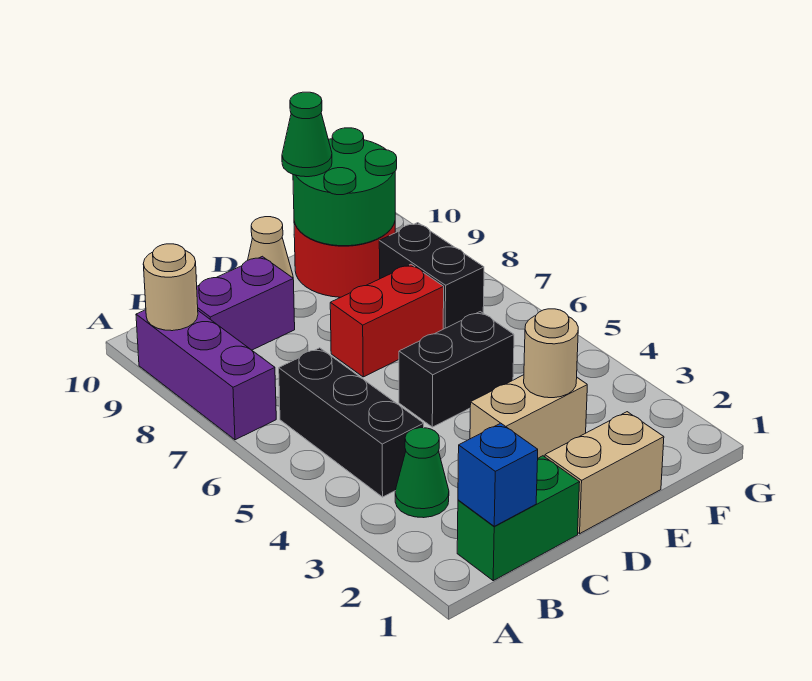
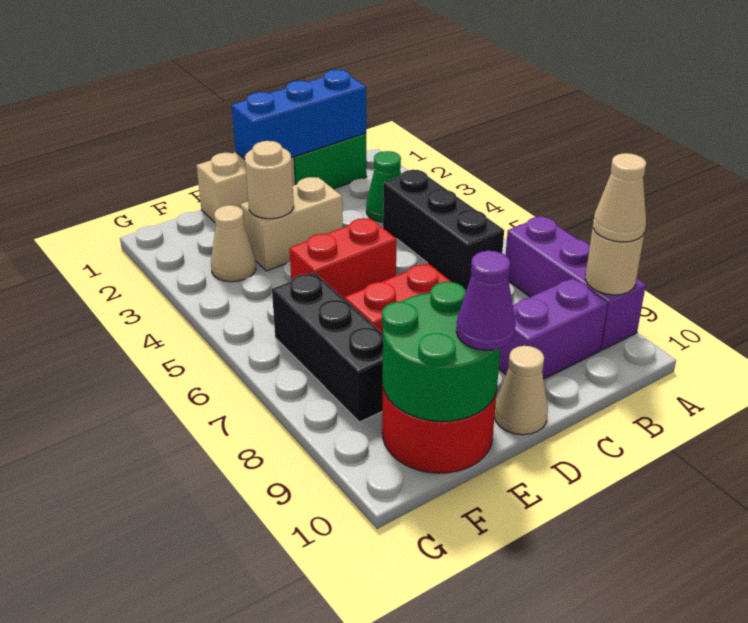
none -> tan cone A9 level 3
blue brick B1 level 2 -> blue brick B1:D1 level 2
black brick D5:E5 level 1 -> red brick D5:E5 level 1
green cone E10 level 3 -> purple cone E10 level 3
none -> tan cone F3 level 1
black brick F7:F8 level 1 -> black brick F6:F8 level 1

